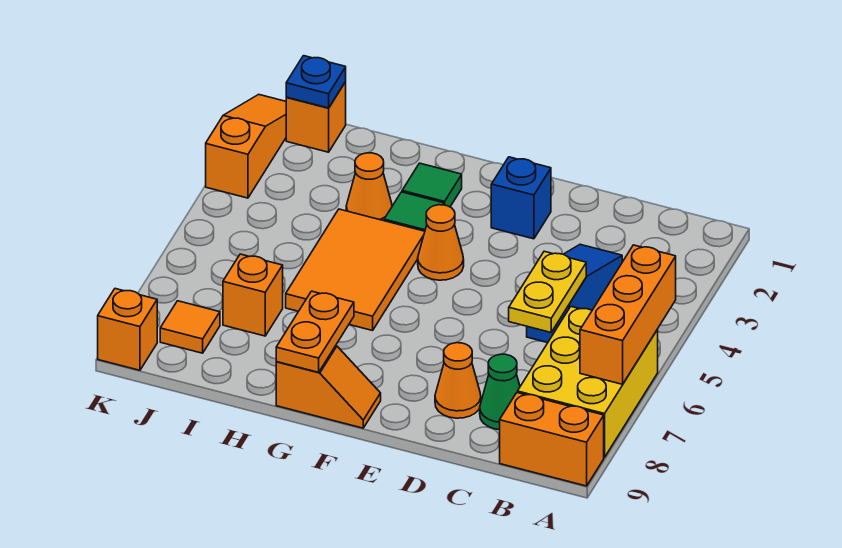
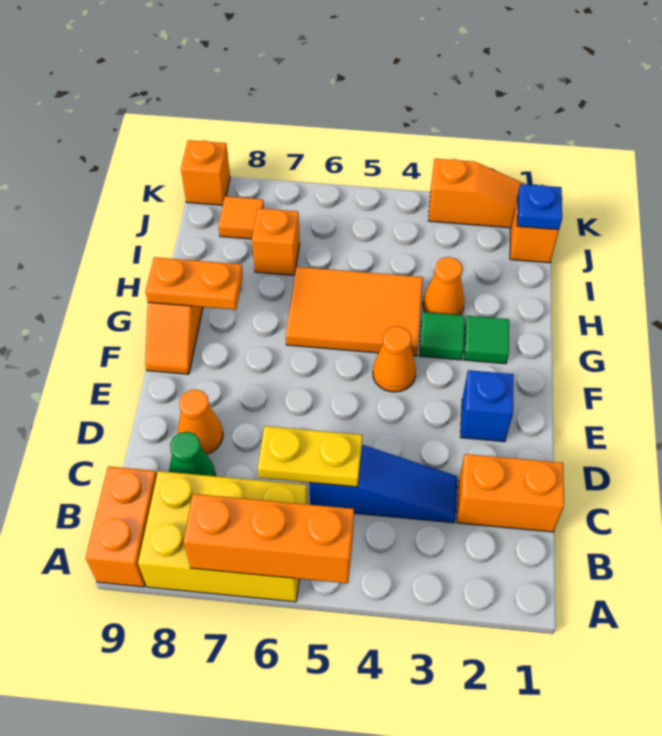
none -> orange brick C1:C2 level 1

